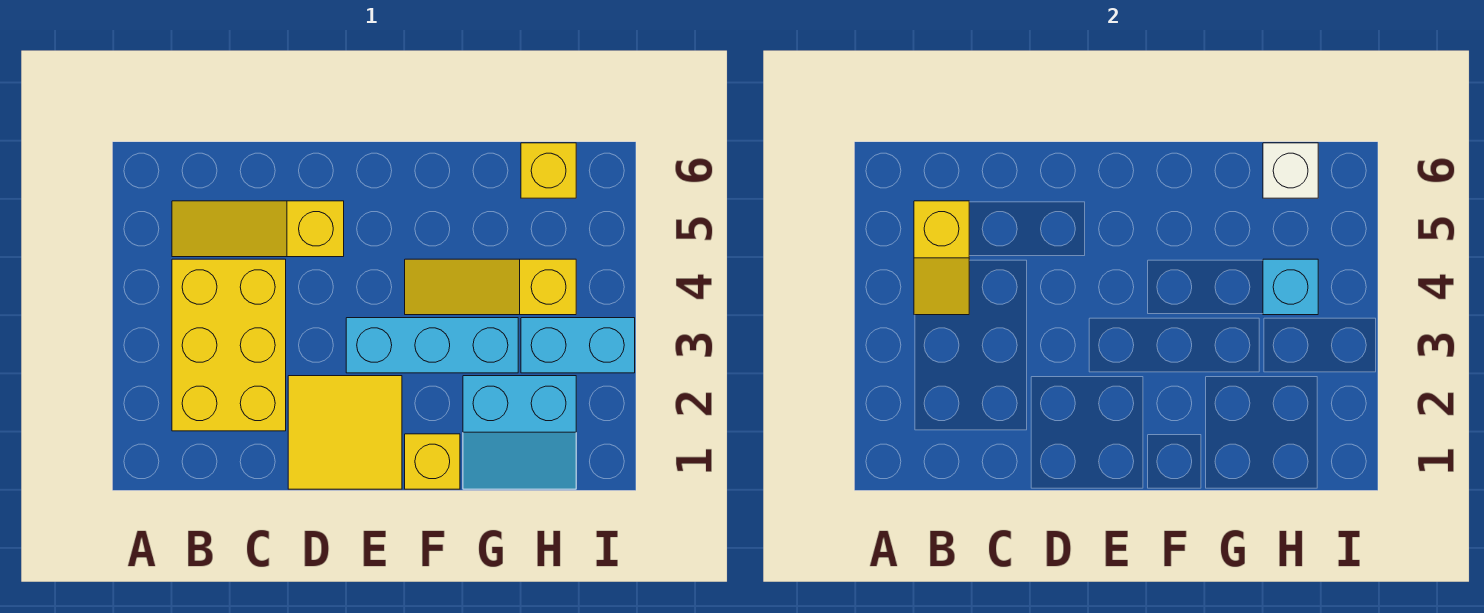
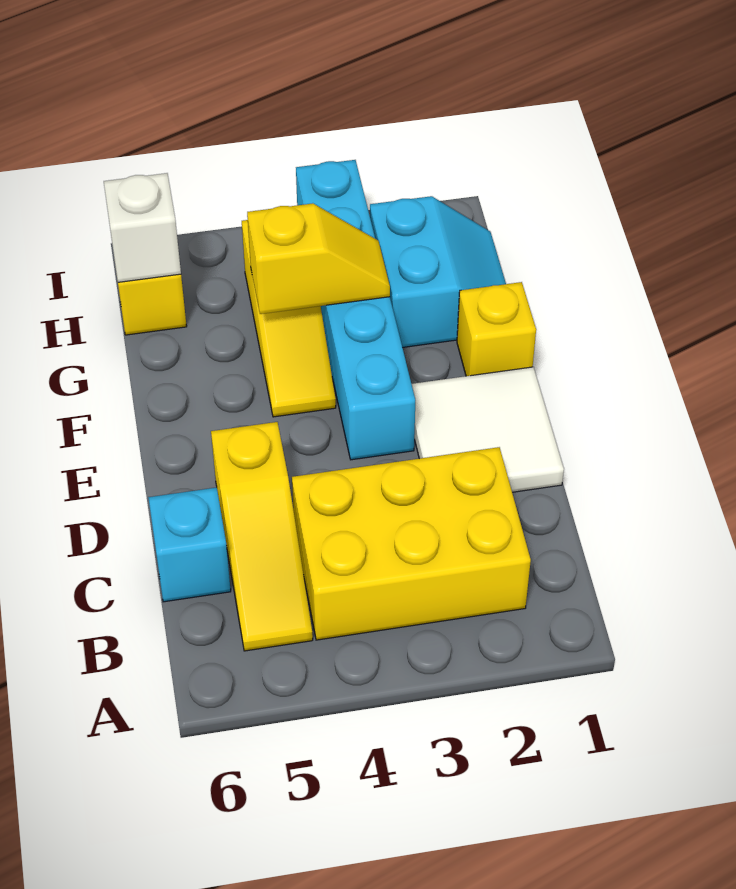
yellow slope B4:B5 level 2 top 5 -> yellow slope G3:G4 level 2 top 4
yellow tile D1:E2 level 1 -> white tile D1:E2 level 1
cyan brick H4 level 2 -> cyan brick C6 level 1

